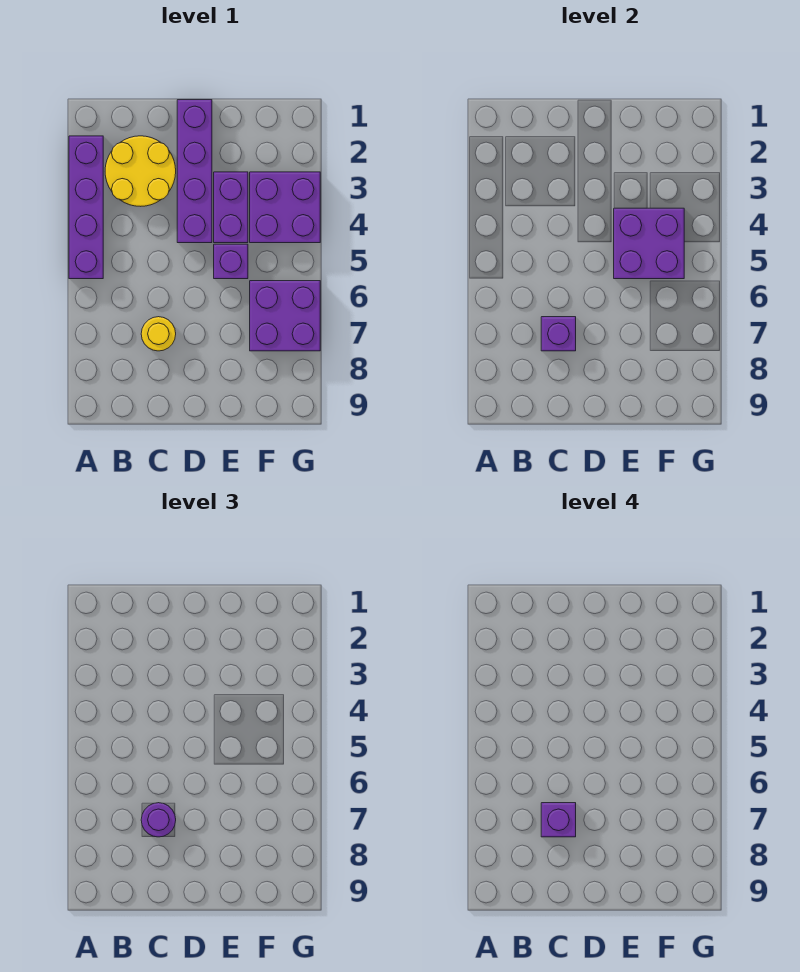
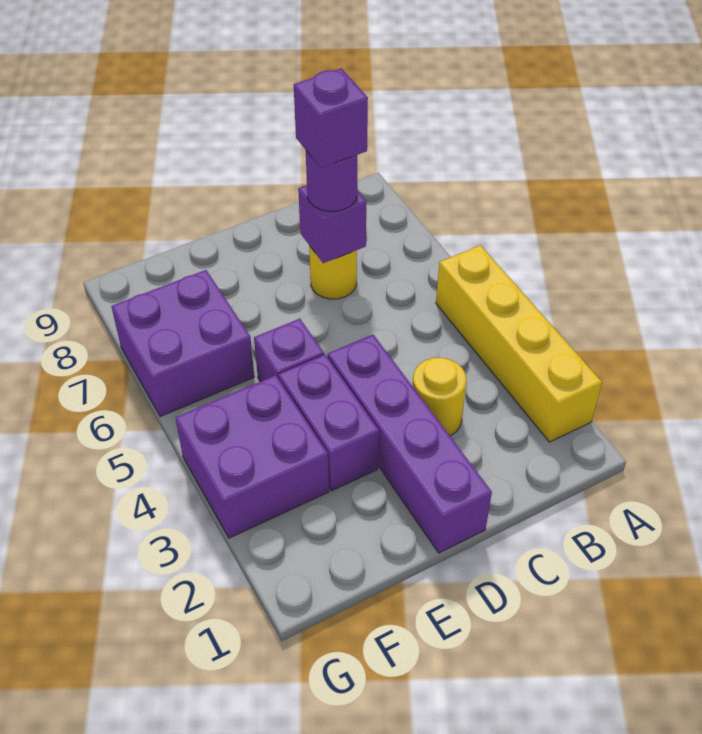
purple brick A2:A5 level 1 -> yellow brick A2:A5 level 1
yellow round brick B2:C3 level 1 -> yellow round brick C3 level 1
purple brick E4:F5 level 2 -> none

